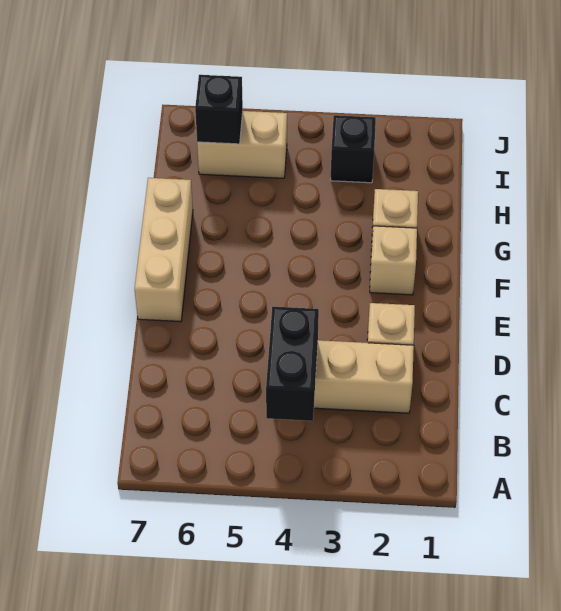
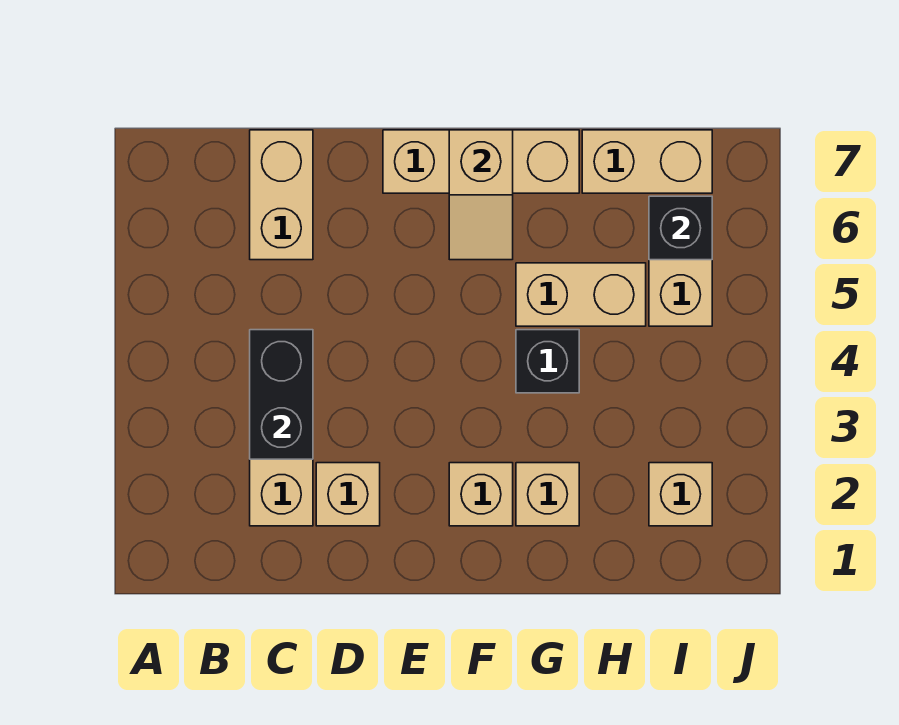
black brick B4:C4 level 2 -> black brick C3:C4 level 2
none -> tan brick C6:C7 level 1
none -> tan slope F6:F7 level 2 top 7
none -> tan brick G5:H5 level 1
none -> tan brick H7:I7 level 1
none -> tan brick I2 level 1
black brick I3 level 1 -> black brick G4 level 1

